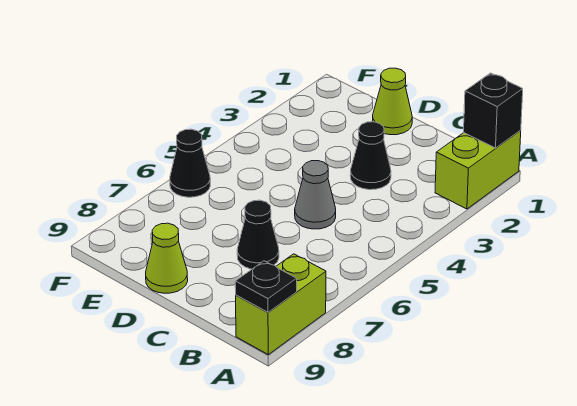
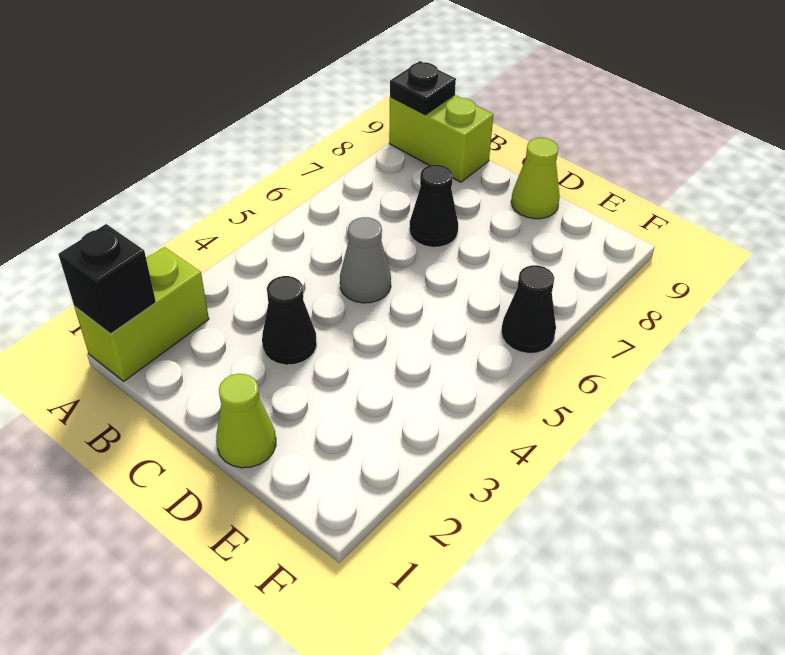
lime brick A8:A9 level 1 -> lime brick A9:B9 level 1

